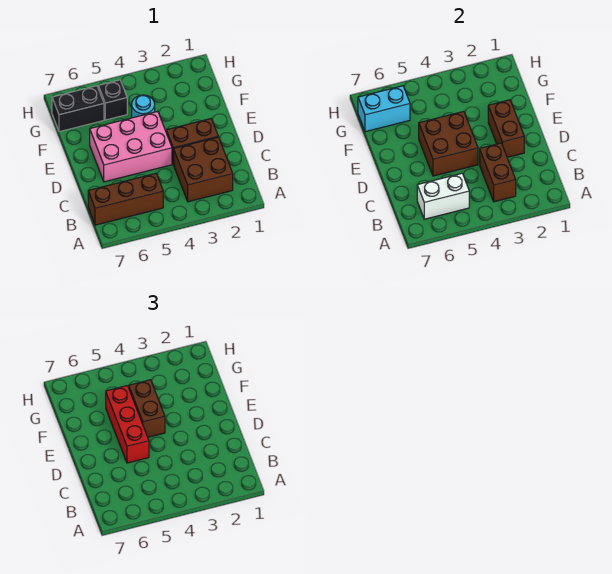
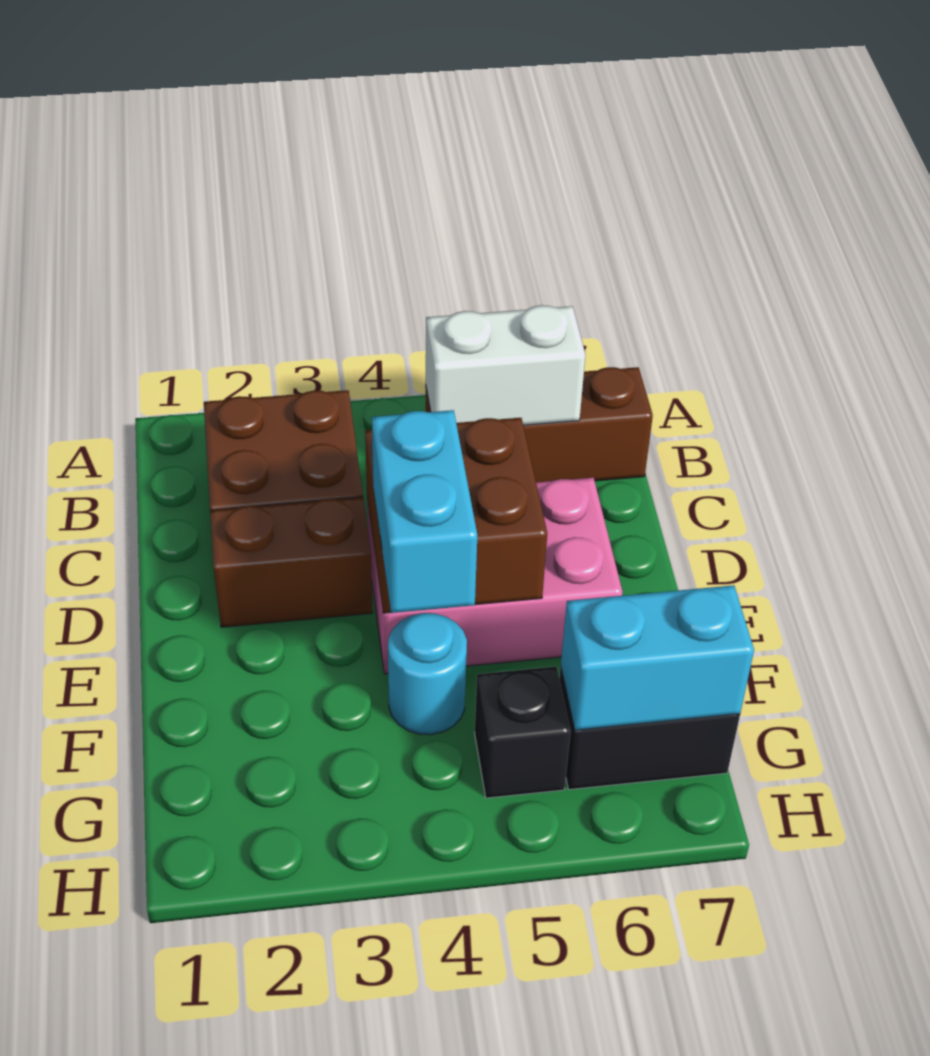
brown brick B3:C3 level 2 -> none
brown brick D2:E2 level 2 -> none
red brick D5:F5 level 3 -> none
brown brick E4:F4 level 3 -> cyan brick E4:F4 level 3

